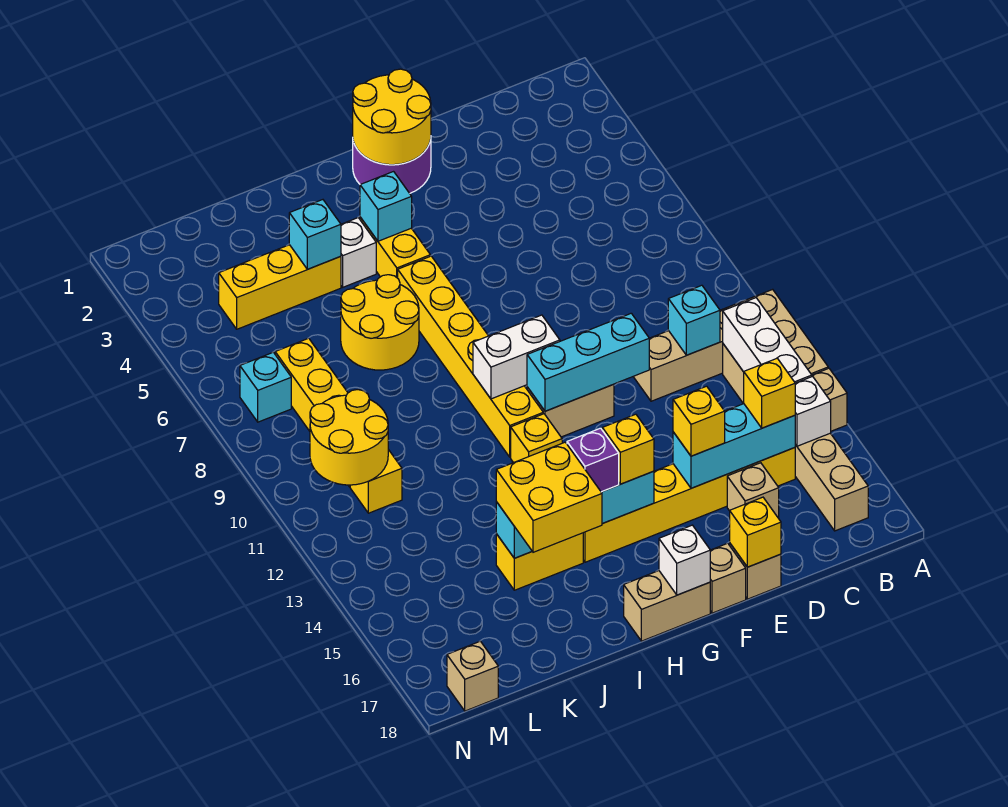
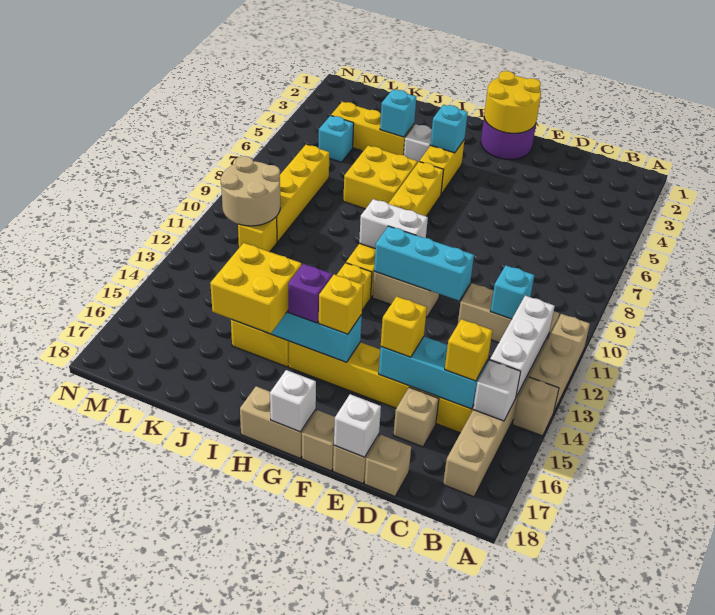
yellow brick E18 level 2 -> white brick E18 level 2
yellow round brick I6:J7 level 1 -> yellow brick I6:J7 level 1
yellow round brick L10:M11 level 2 -> tan round brick L10:M11 level 2
cyan brick M7 level 1 -> cyan brick L5 level 1
tan brick M18 level 1 -> tan brick D18 level 1

